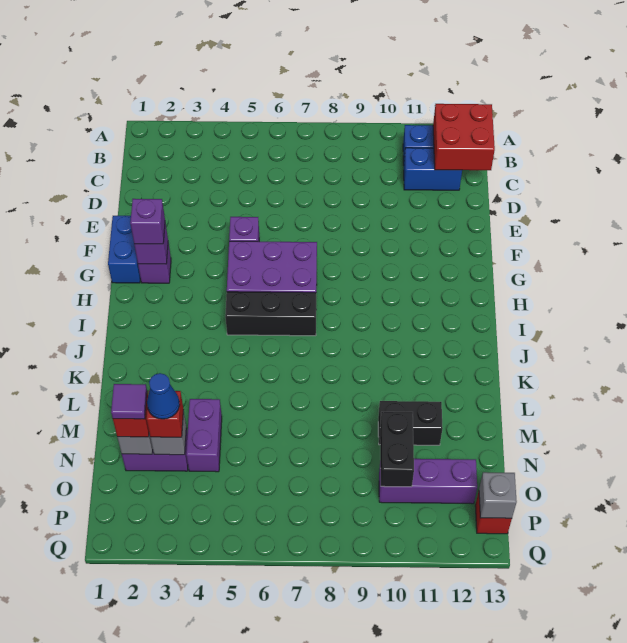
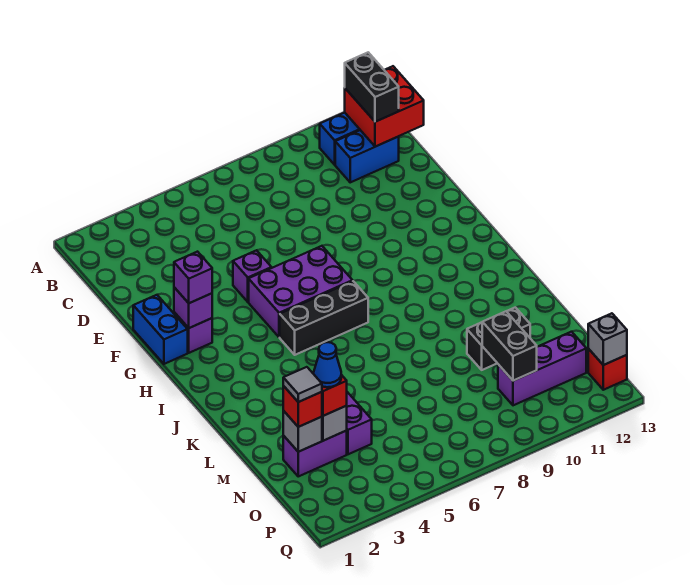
none -> black brick B12:C12 level 3
purple tile N2 level 4 -> grey tile N2 level 4

